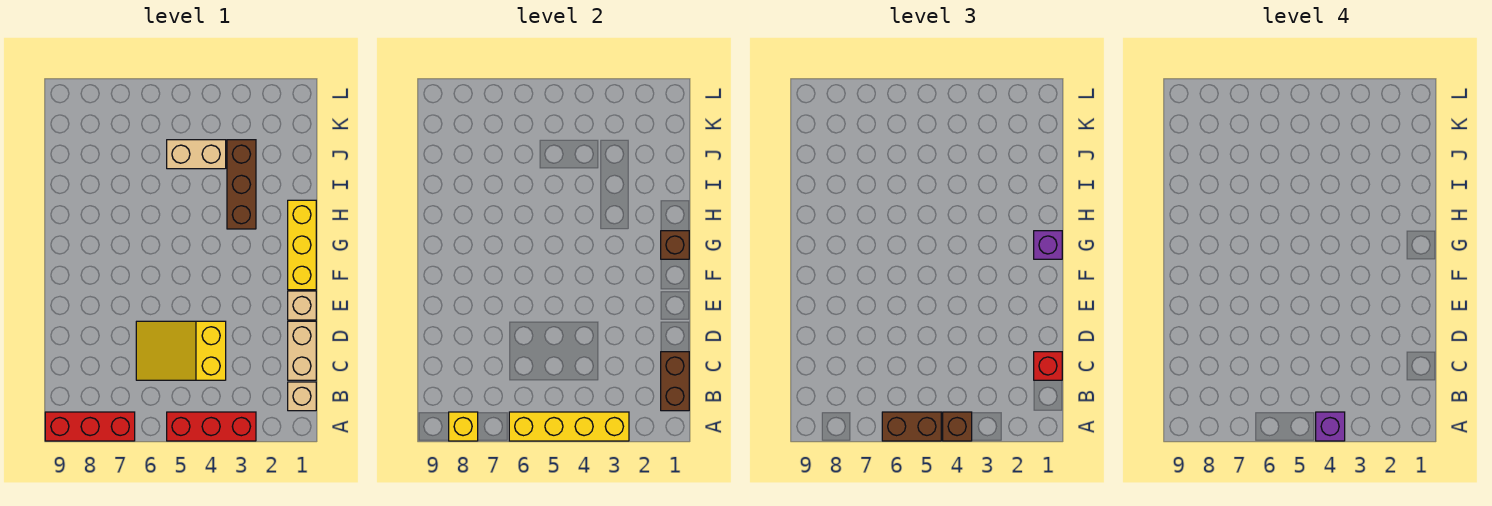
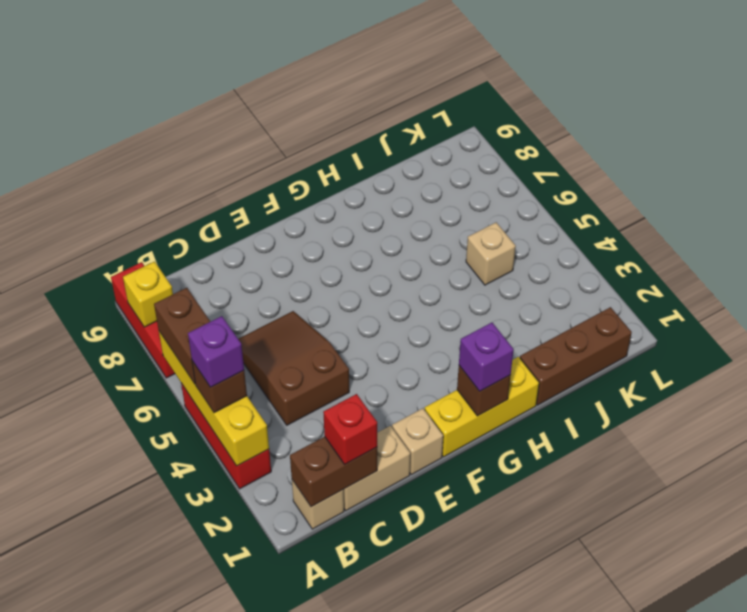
yellow slope C4:D6 level 1 top 4 -> brown slope C4:D6 level 1 top 4
brown brick H3:J3 level 1 -> brown brick I1:K1 level 1
tan brick J4:J5 level 1 -> tan brick J5 level 1

